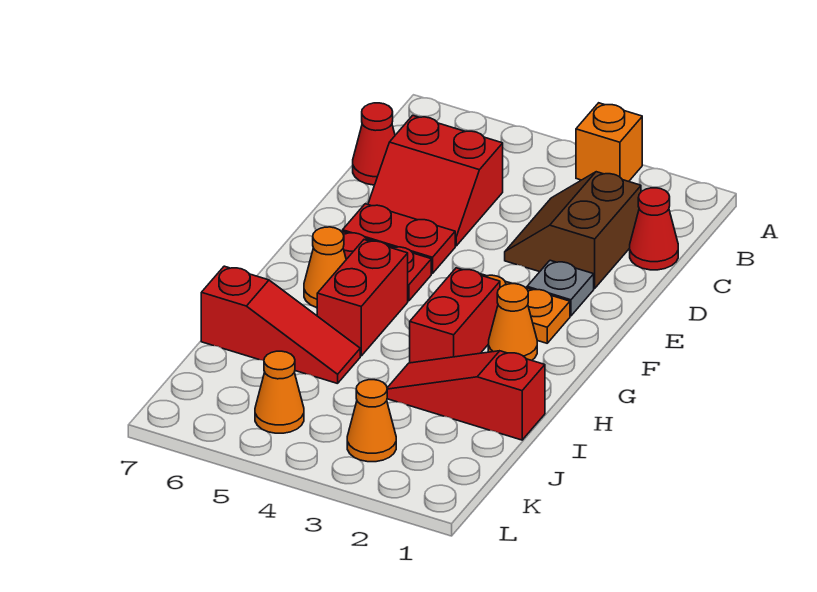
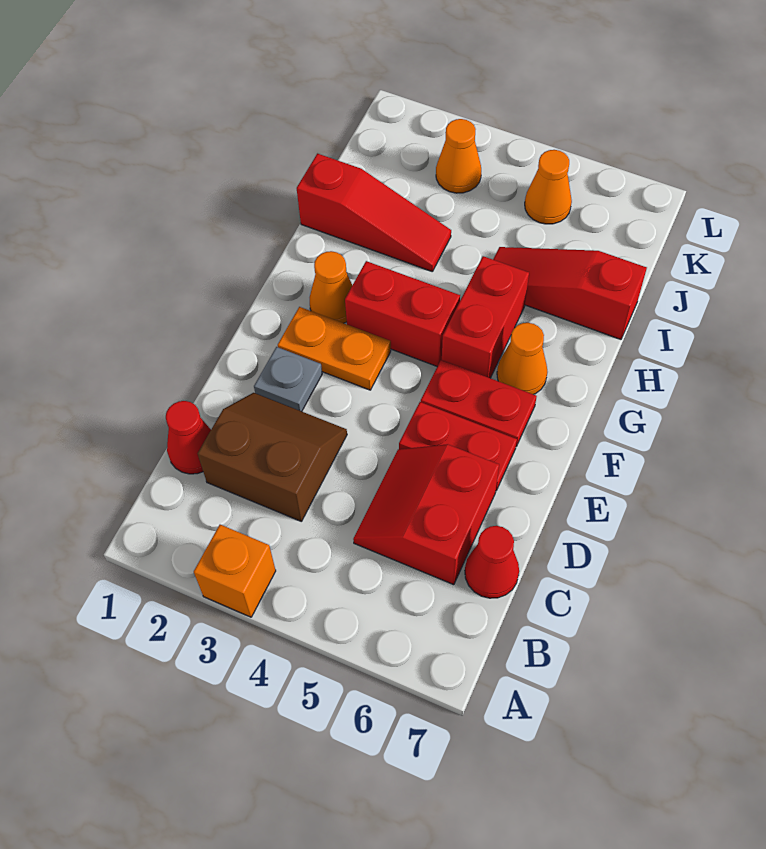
brown slope C2:D3 level 1 top 2 -> brown slope C2:D3 level 1 top C
red slope C5:D6 level 1 top C -> red slope C5:D6 level 1 top 6
red brick G3:H3 level 1 -> red brick G3:G4 level 1

